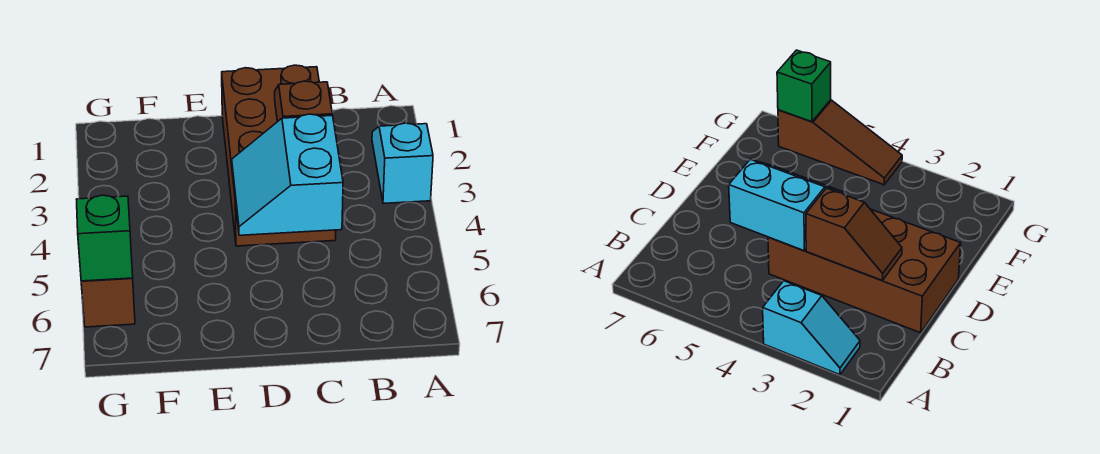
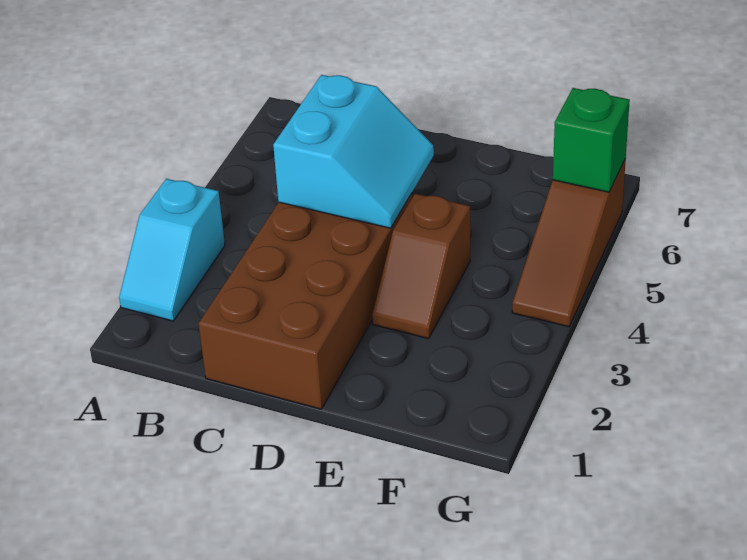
brown slope C2:C3 level 2 top 3 -> brown slope E3:E4 level 1 top 4

